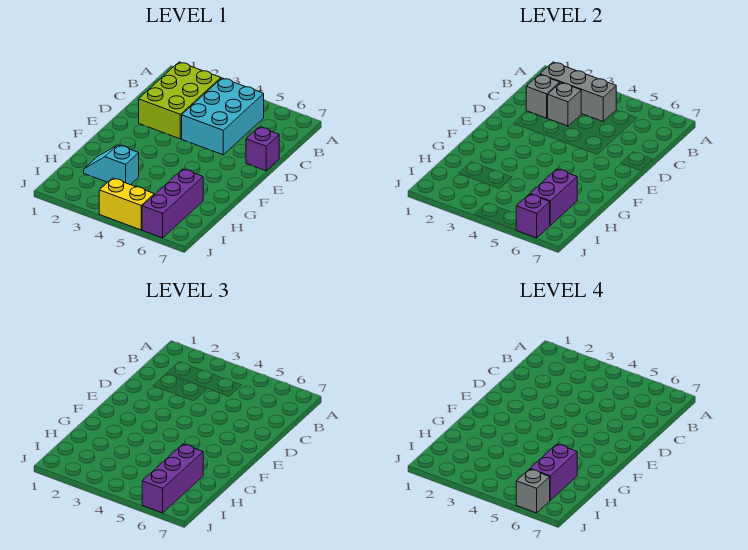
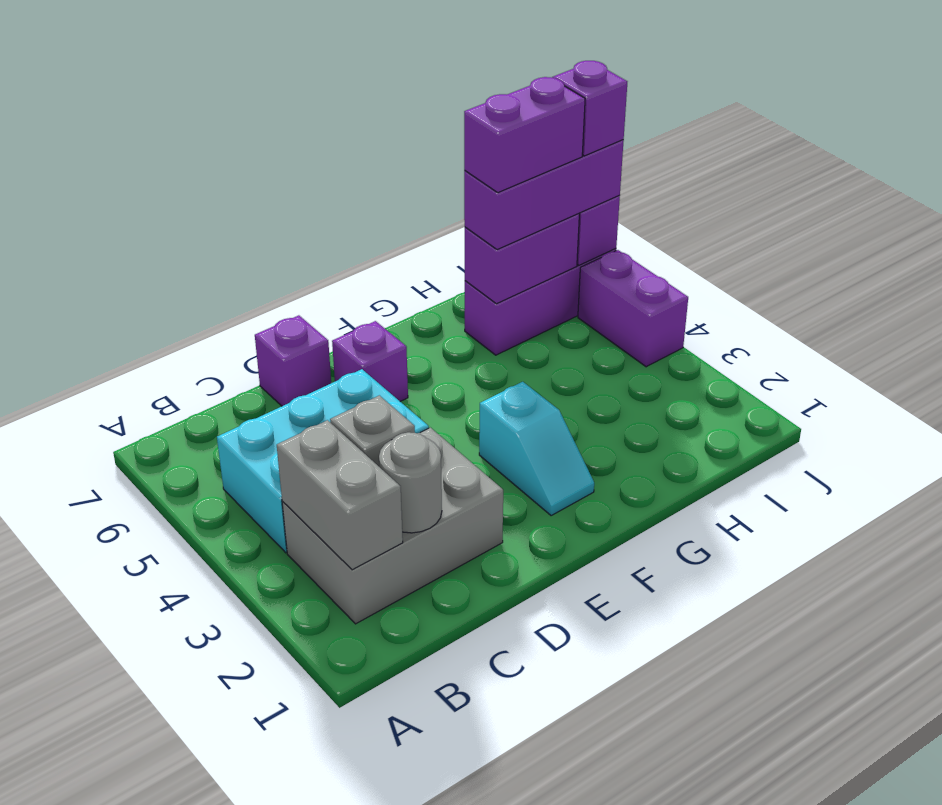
lime brick B2:D3 level 1 -> grey brick B2:D3 level 1
grey brick B2:B4 level 2 -> grey brick B2:B3 level 2
grey brick C2 level 2 -> grey round brick C2 level 2
none -> purple brick E6 level 1
cyan slope H2:H3 level 1 top 3 -> cyan slope F2:F3 level 1 top 3
yellow brick J4:J5 level 1 -> purple brick J4:J5 level 1
grey brick J6 level 4 -> purple brick J6 level 4

